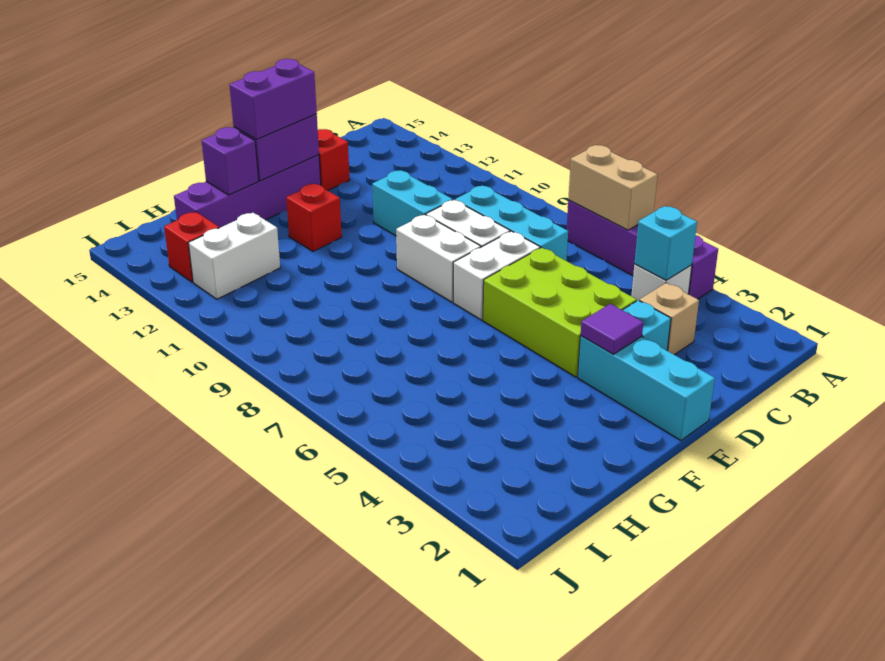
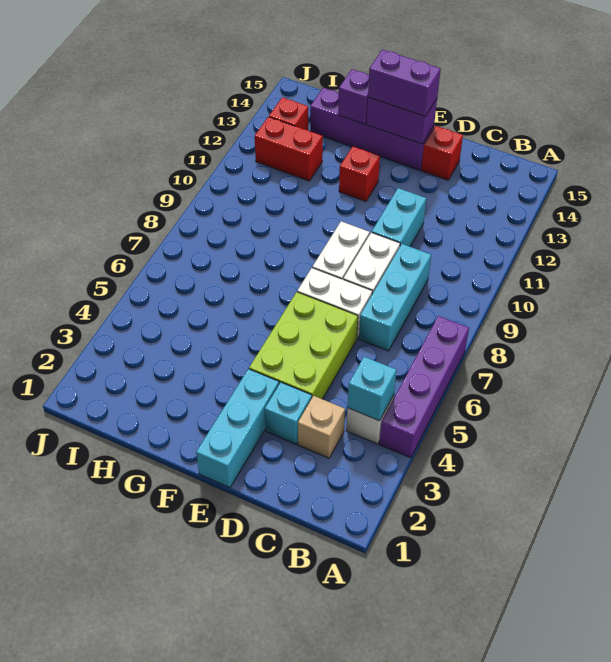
tan brick A6:A7 level 2 -> none
purple tile E3 level 2 -> none
white brick H12:I12 level 1 -> red brick H12:I12 level 1

